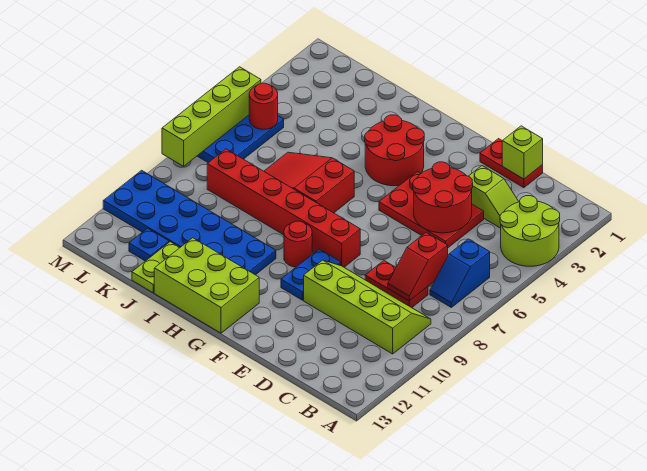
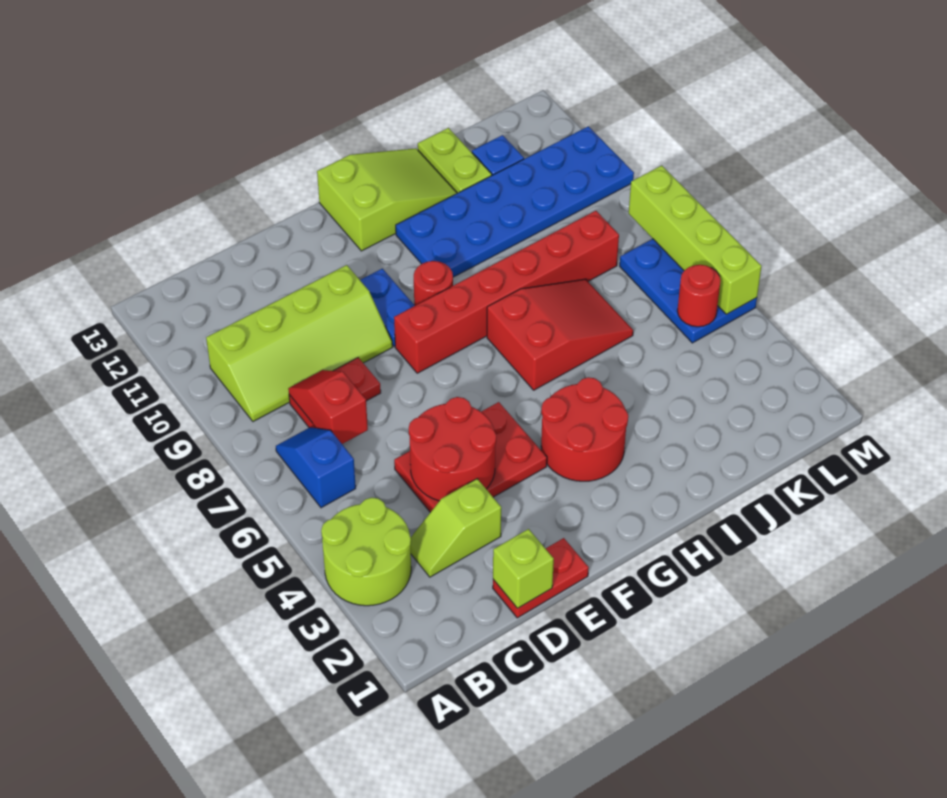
lime brick G12:I13 level 1 -> lime slope G12:I13 level 1 top G

